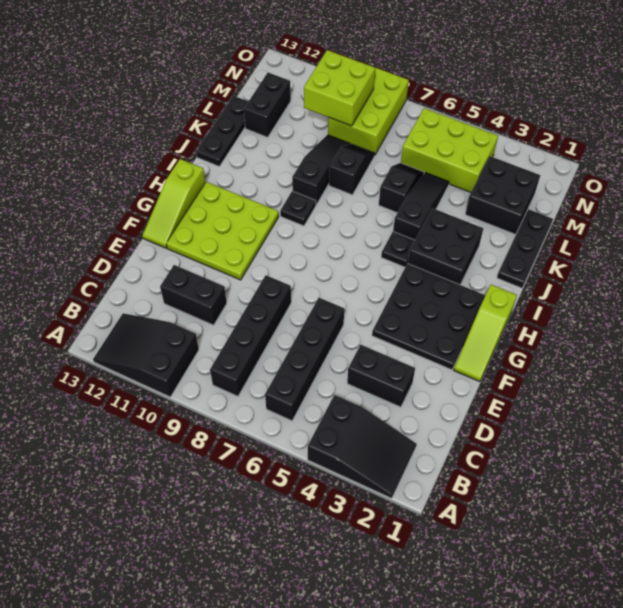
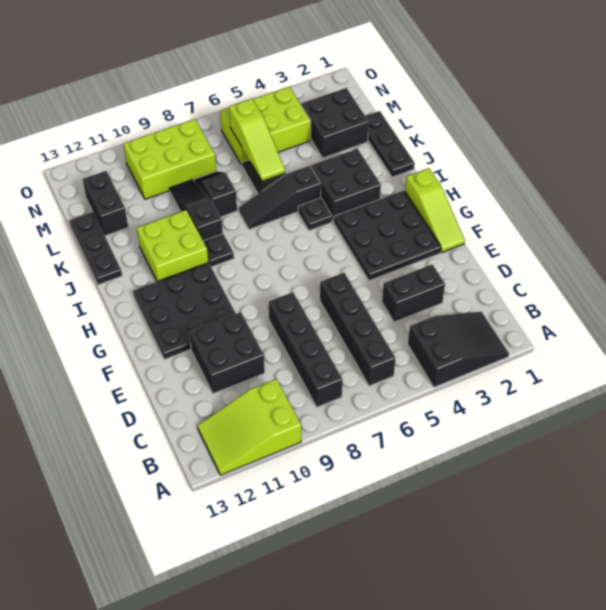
black slope A10:B12 level 1 top 10 -> lime slope A10:B12 level 1 top 10
black brick D10:D11 level 1 -> black brick D10:E11 level 1
lime plate F10:H12 level 1 -> black plate F10:H12 level 1
lime slope F13:H13 level 1 top H -> lime slope K6:M6 level 2 top M
black slope J5:L5 level 1 top J -> black slope J5:J7 level 1 top 5
lime brick M8:O9 level 1 -> lime brick M8:N10 level 1
lime brick M9:N10 level 2 -> lime brick I10:J11 level 1

